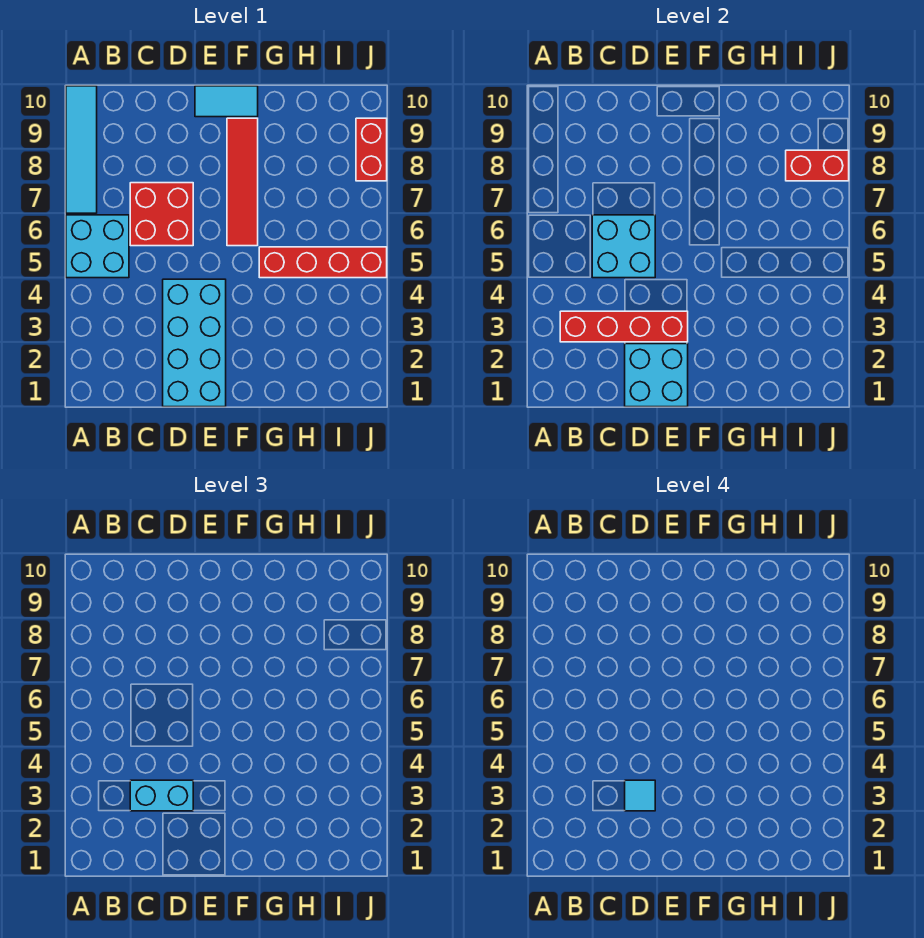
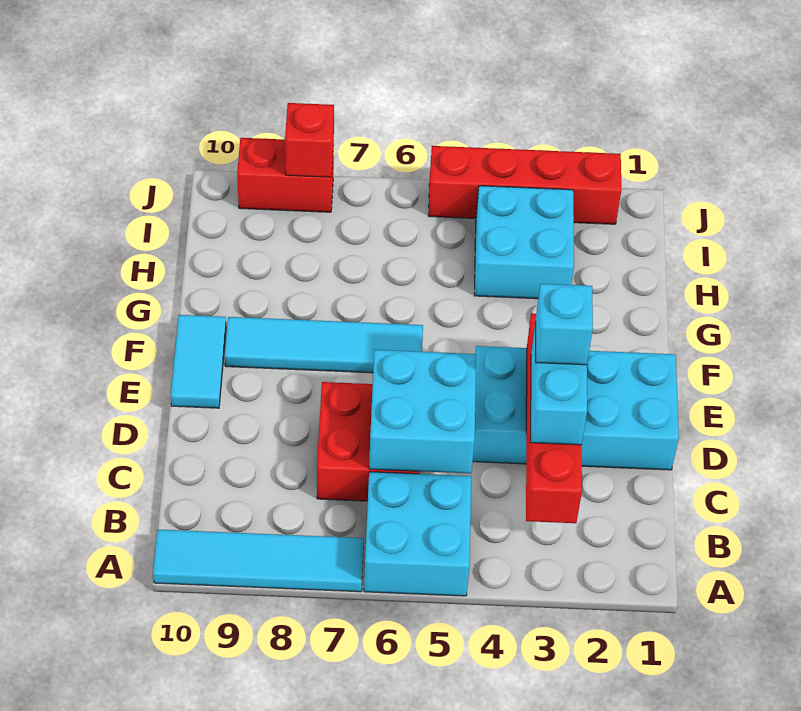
cyan brick D1:E2 level 2 -> cyan brick H3:I4 level 1
cyan tile D3 level 4 -> cyan brick D3 level 4
red tile F6:F9 level 1 -> cyan tile F6:F9 level 1
red brick G5:J5 level 1 -> red brick J2:J5 level 1
red brick I8:J8 level 2 -> red brick J8 level 2

